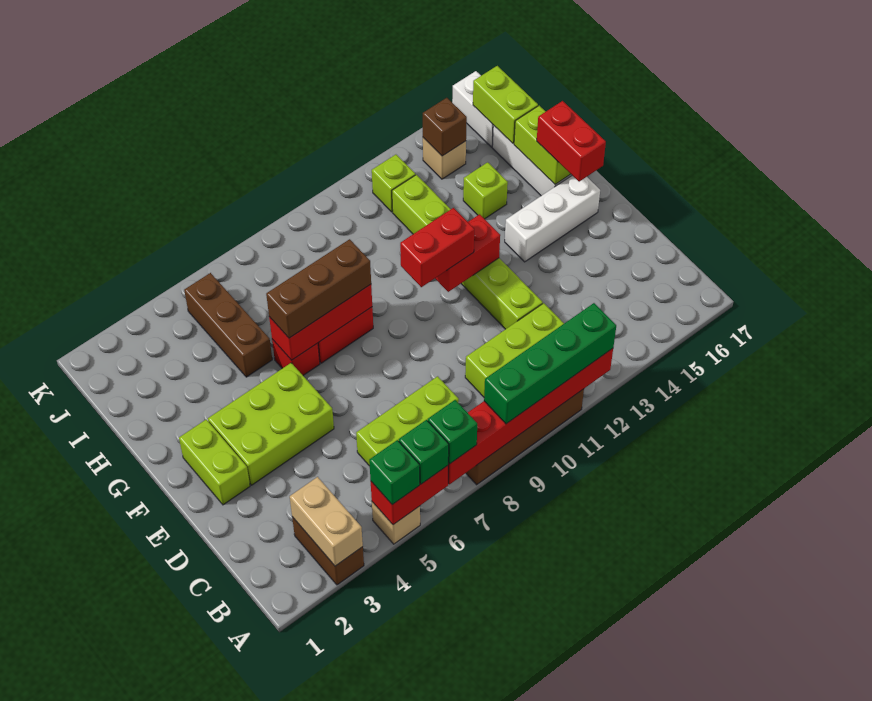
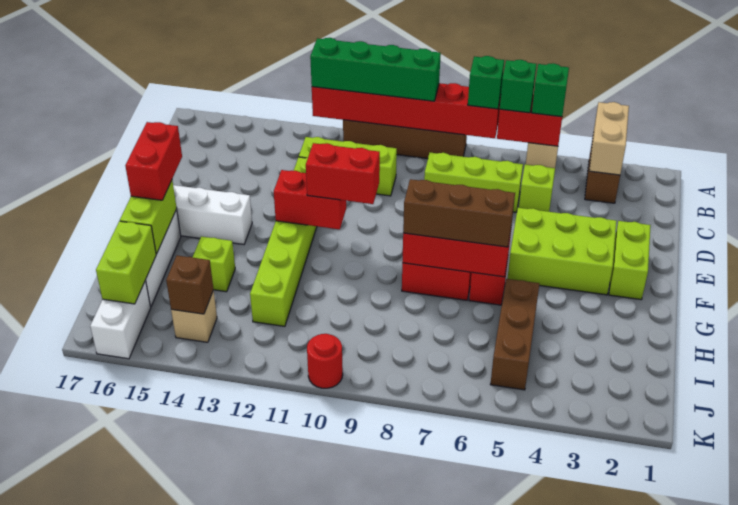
lime brick J12 level 1 -> lime brick C5 level 1
none -> red round brick K10 level 1

